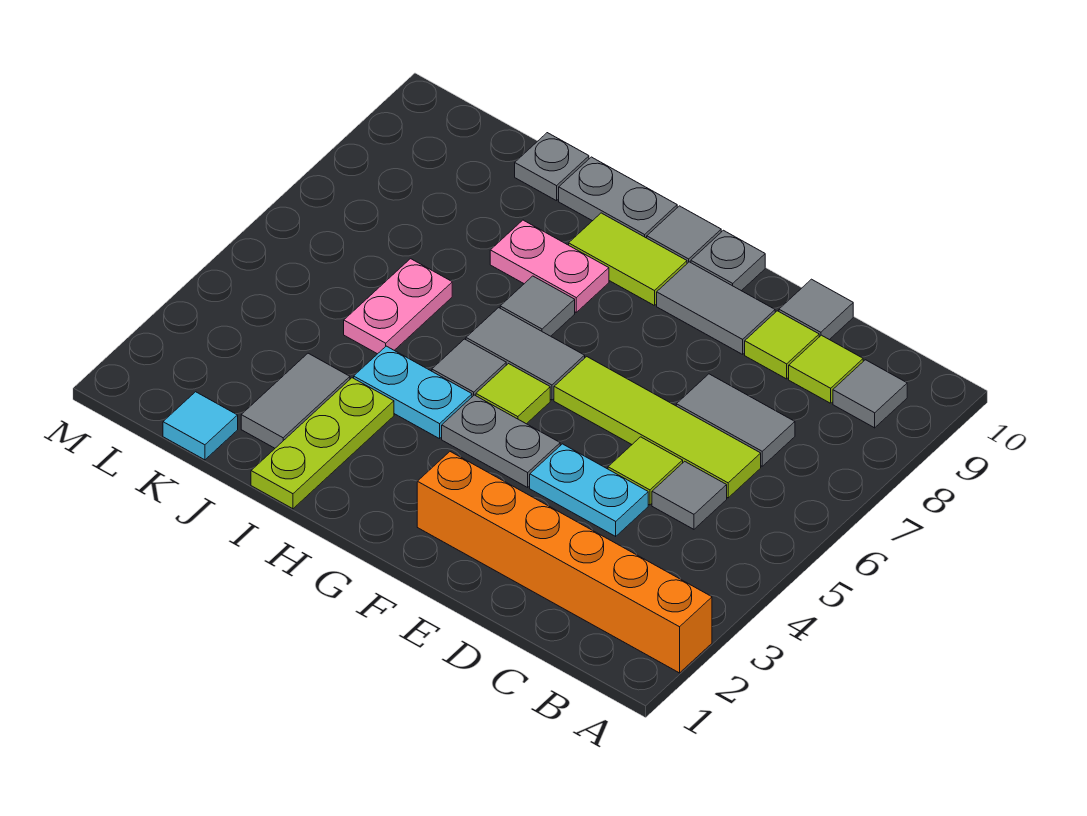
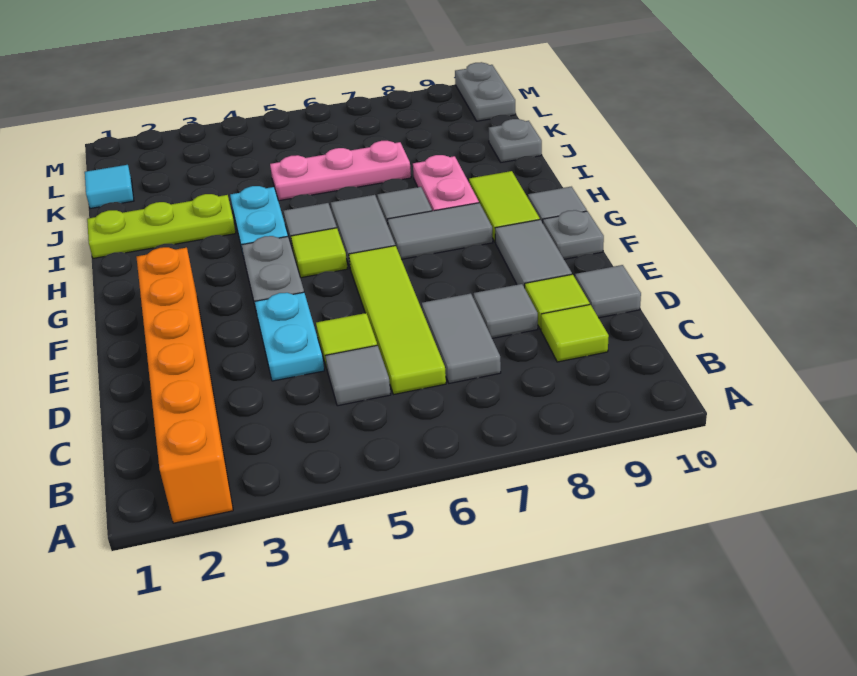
grey tile B9 level 1 -> grey tile D8 level 1
grey plate H10:I10 level 1 -> grey plate L10:M10 level 1
grey tile J2:J3 level 1 -> grey tile G7:G8 level 1
pink plate J5:J6 level 1 -> pink plate J5:J7 level 1

